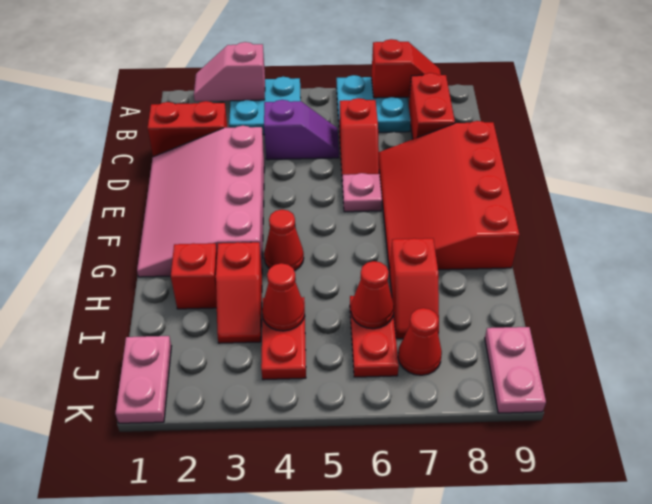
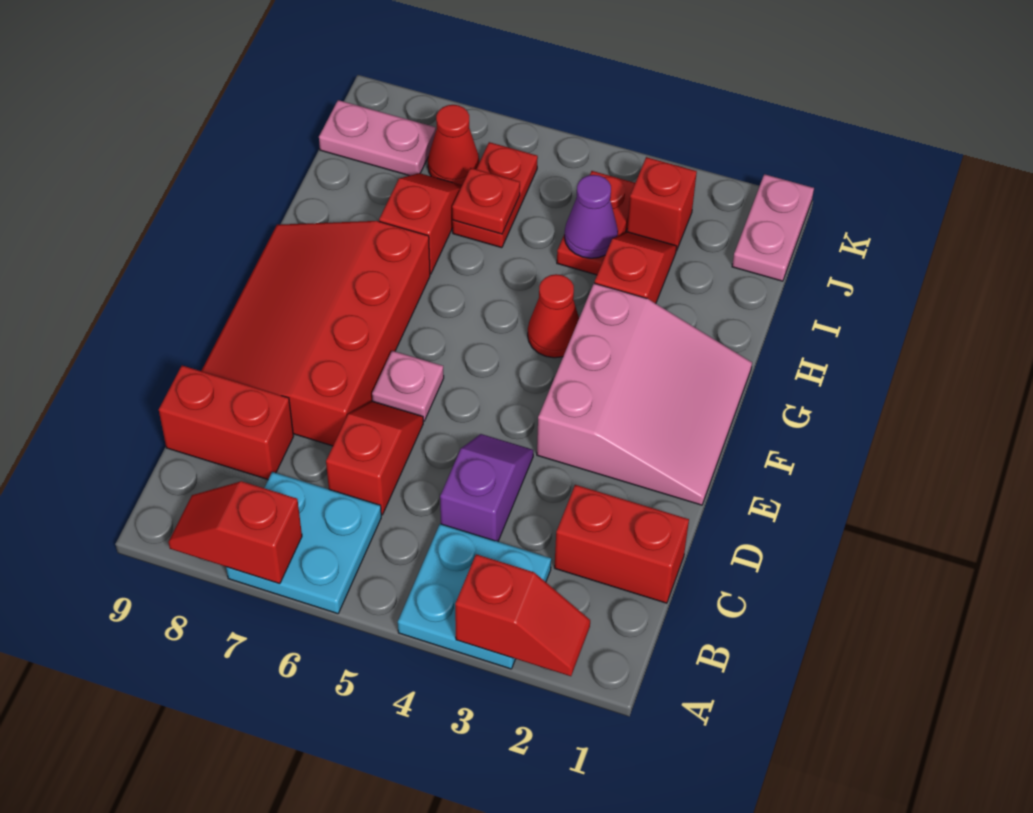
pink slope A2:A3 level 2 top 3 -> red slope A2:A3 level 2 top 3
red brick B8:C8 level 1 -> red brick C8:C9 level 1
purple slope C4:C5 level 1 top 4 -> purple slope C4:D4 level 1 top C
pink slope D1:G3 level 1 top 3 -> pink slope E1:G3 level 1 top 3
red slope D7:G9 level 1 top 9 -> red slope D7:G9 level 1 top 7
red brick H2 level 1 -> red brick J3 level 1
red cone I4 level 2 -> purple cone I4 level 2
red cone I6 level 2 -> red plate I6 level 2
pink plate J9:K9 level 1 -> pink plate J8:J9 level 1

